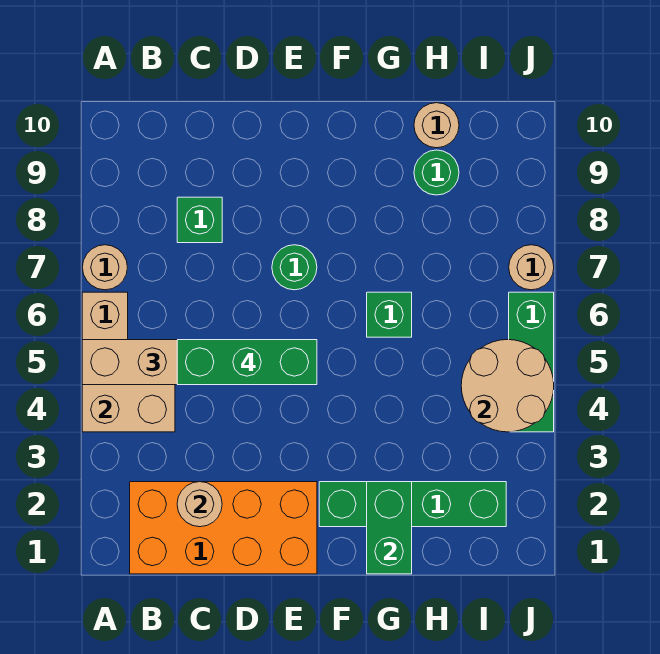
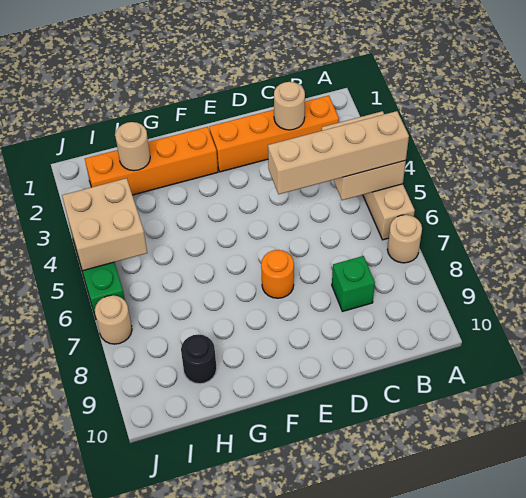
orange brick B1:E2 level 1 -> orange brick B2:E2 level 1
green brick C5:E5 level 4 -> none
green round brick E7 level 1 -> orange round brick E7 level 1
green brick F2:I2 level 1 -> orange brick F2:I2 level 1
green brick G1:G2 level 2 -> none
green brick G6 level 1 -> none
green round brick H9 level 1 -> black round brick H9 level 1
tan round brick H10 level 1 -> tan round brick H2 level 2
tan round brick I4:J5 level 2 -> tan brick I4:J5 level 2

